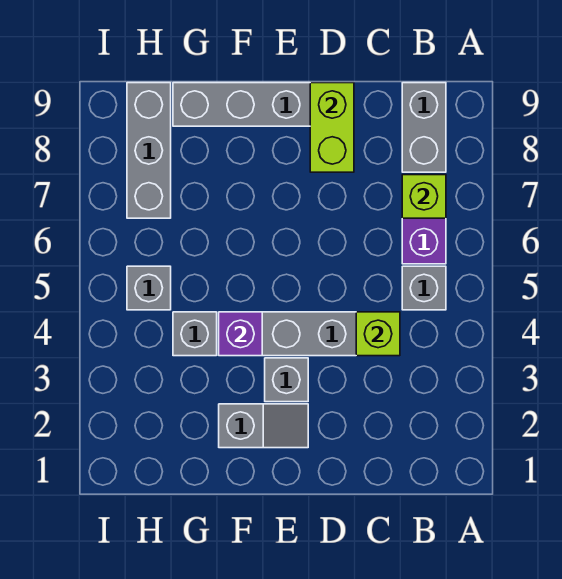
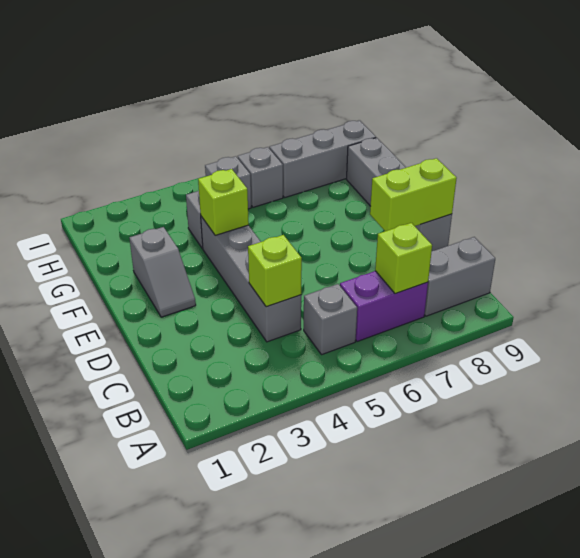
grey brick E3 level 1 -> grey brick H6 level 1
purple brick F4 level 2 -> lime brick F4 level 2

